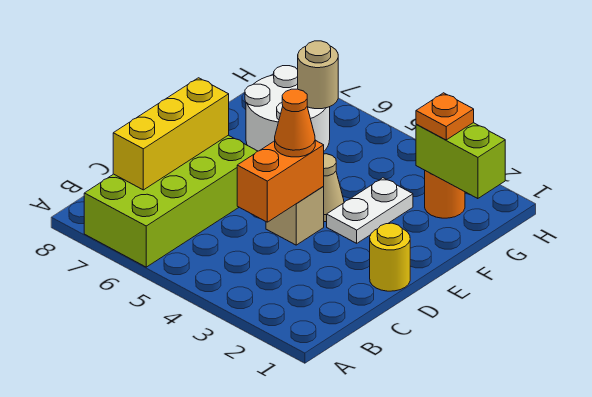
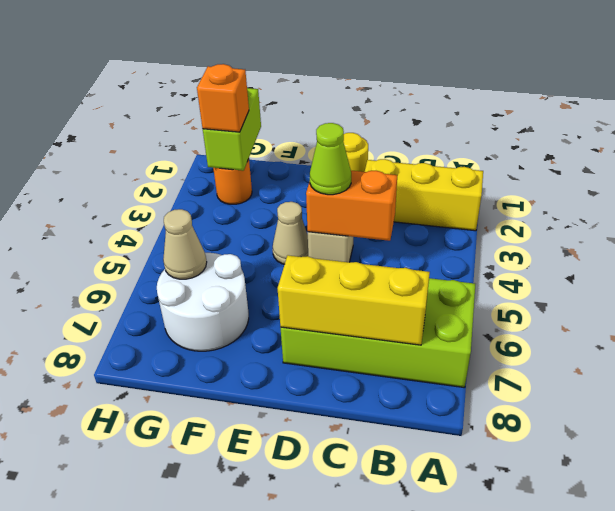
none -> yellow brick A2:C2 level 1
orange cone D4 level 3 -> lime cone D4 level 3
white plate E3:F3 level 1 -> none
orange plate G2 level 3 -> orange brick G2 level 3
tan round brick G6 level 2 -> tan cone G6 level 2

